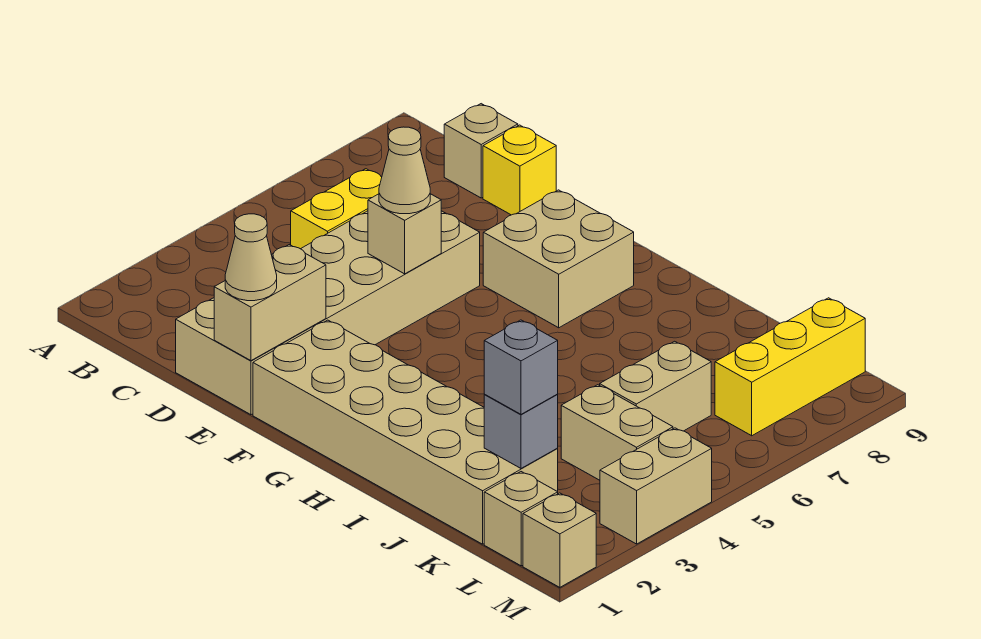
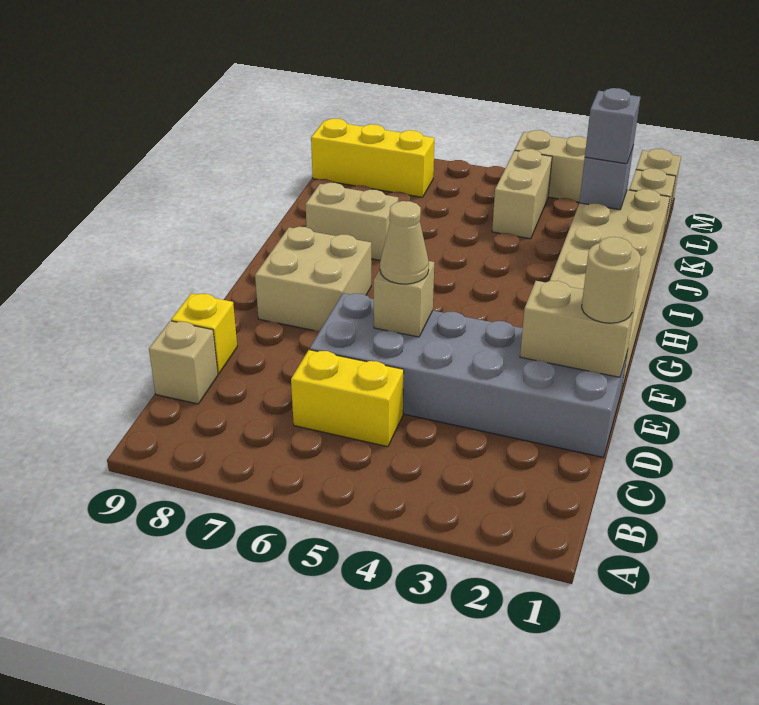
tan brick D1:E6 level 1 -> grey brick D1:E6 level 1
tan cone E1 level 3 -> tan round brick E1 level 3
tan brick K5:K6 level 1 -> tan brick I7:I8 level 1

